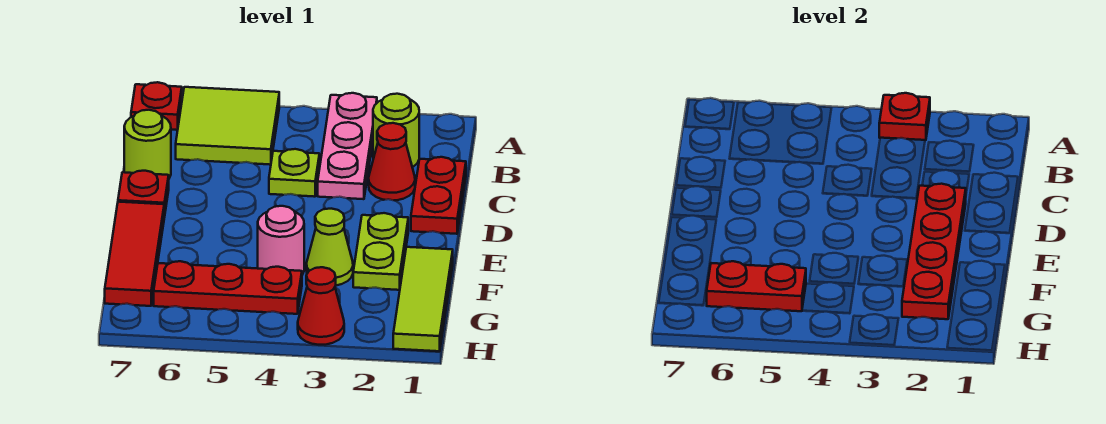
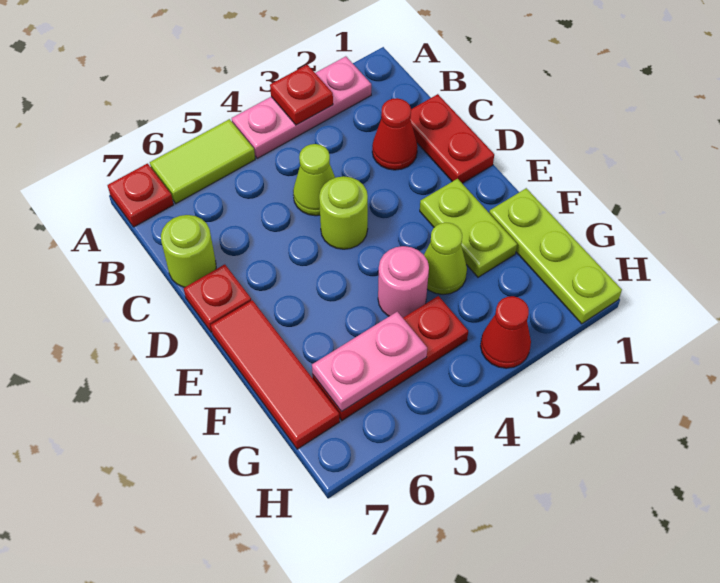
pink plate A3:C3 level 1 -> pink plate A2:A4 level 1
lime tile A5:B6 level 1 -> lime tile A5:A6 level 1
lime round brick B2 level 1 -> lime round brick D4 level 1
lime plate C4 level 1 -> lime cone C4 level 1
red plate D2:G2 level 2 -> none
lime tile F1:H1 level 1 -> lime plate F1:H1 level 1
red plate G5:G6 level 2 -> pink plate G5:G6 level 2

